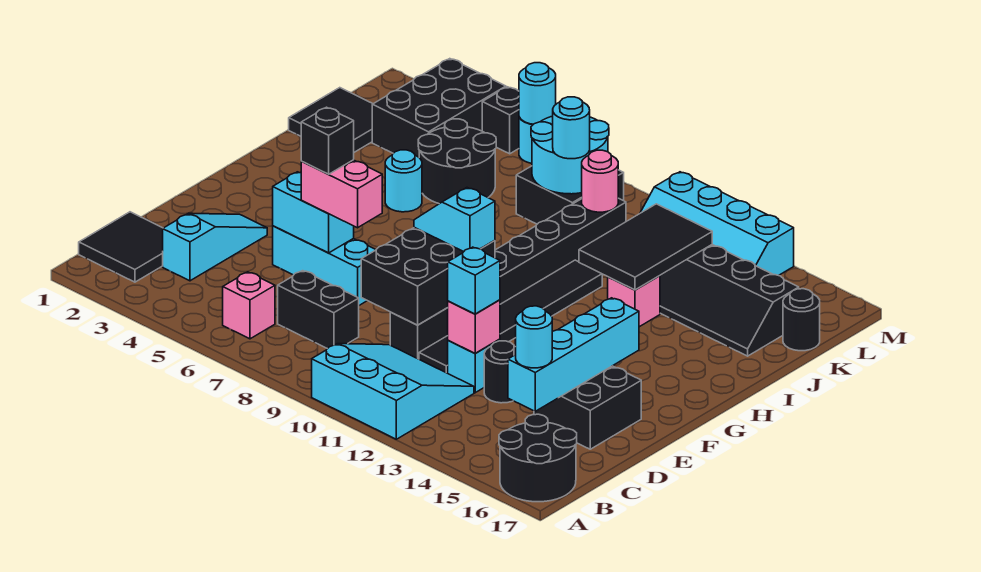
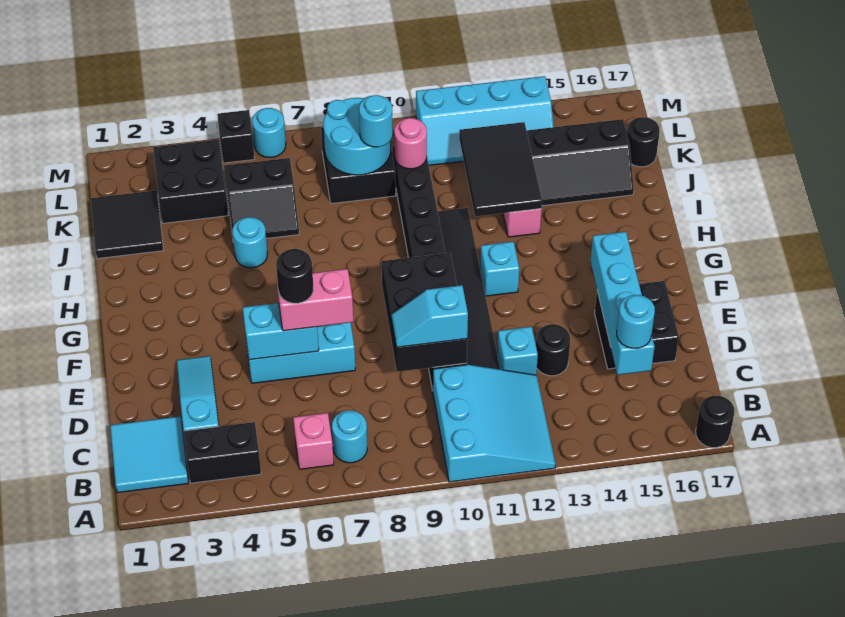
cyan slope A10:C12 level 1 top A -> cyan slope A10:C12 level 1 top 10
black round brick A16:B17 level 1 -> black round brick A17 level 1
black tile B1:C2 level 1 -> cyan tile B1:C2 level 1
black brick C7:C8 level 1 -> black brick B3:B4 level 1
pink brick D12 level 2 -> none
cyan brick D12 level 3 -> cyan brick G12 level 1
black brick E6 level 4 -> black round brick E6 level 4
cyan slope F9:F10 level 3 top 10 -> cyan slope D9:D10 level 3 top 10
black round brick J5:K6 level 1 -> black slope J5:K6 level 1 top K
black brick K3:M4 level 1 -> black brick K3:L4 level 1
cyan round brick M6 level 2 -> cyan round brick B7 level 1

